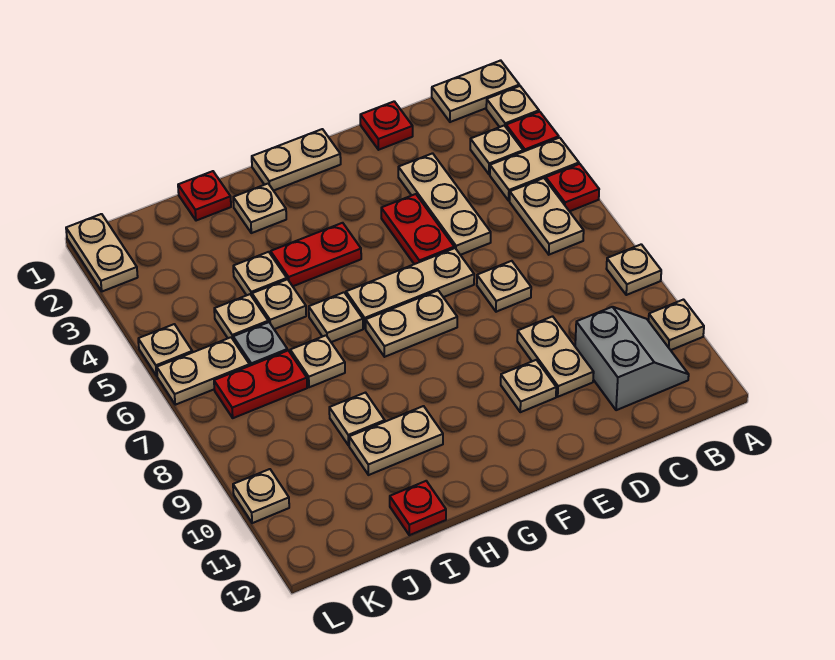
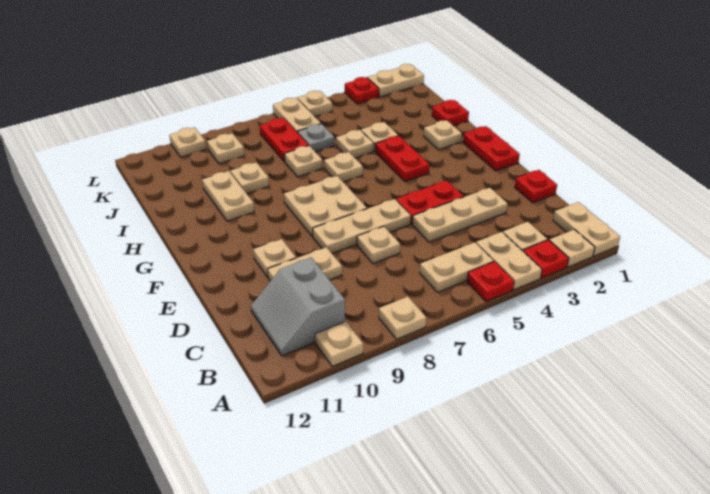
grey slope B10:C11 level 1 top C -> grey slope B10:C11 level 1 top 10
tan plate E6:G6 level 1 -> tan plate E6:E8 level 1
tan plate F1:G1 level 1 -> red plate F1:G1 level 1
tan plate F7:G7 level 1 -> tan plate F7:G8 level 1
red plate I12 level 1 -> red plate L3 level 1
tan plate J5 level 1 -> tan plate K9 level 1

